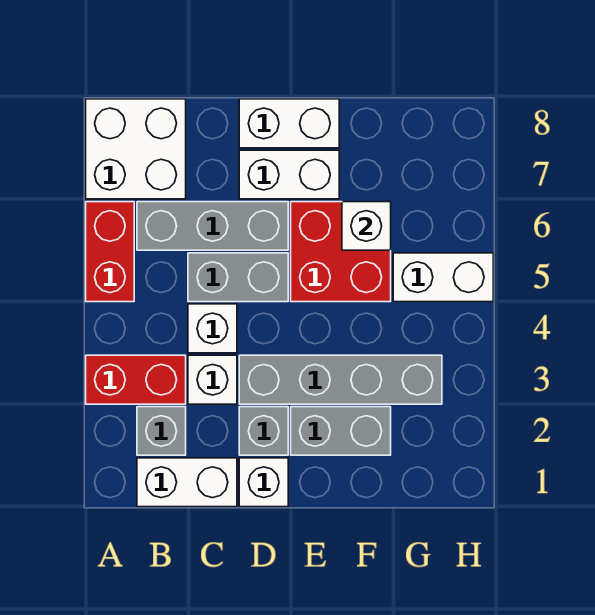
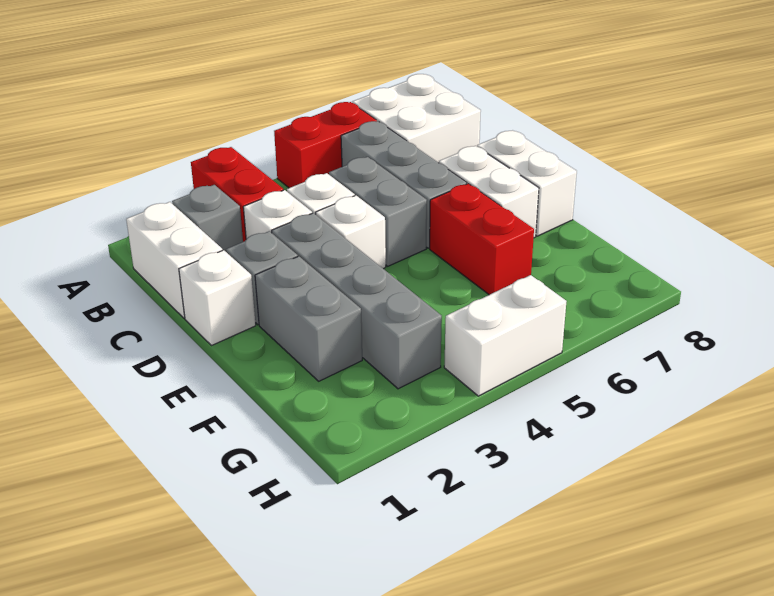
red brick E5:F6 level 1 -> red brick E6:F6 level 1
white brick F6 level 2 -> white brick D4 level 1
white brick G5:H5 level 1 -> white brick H4:H5 level 1

